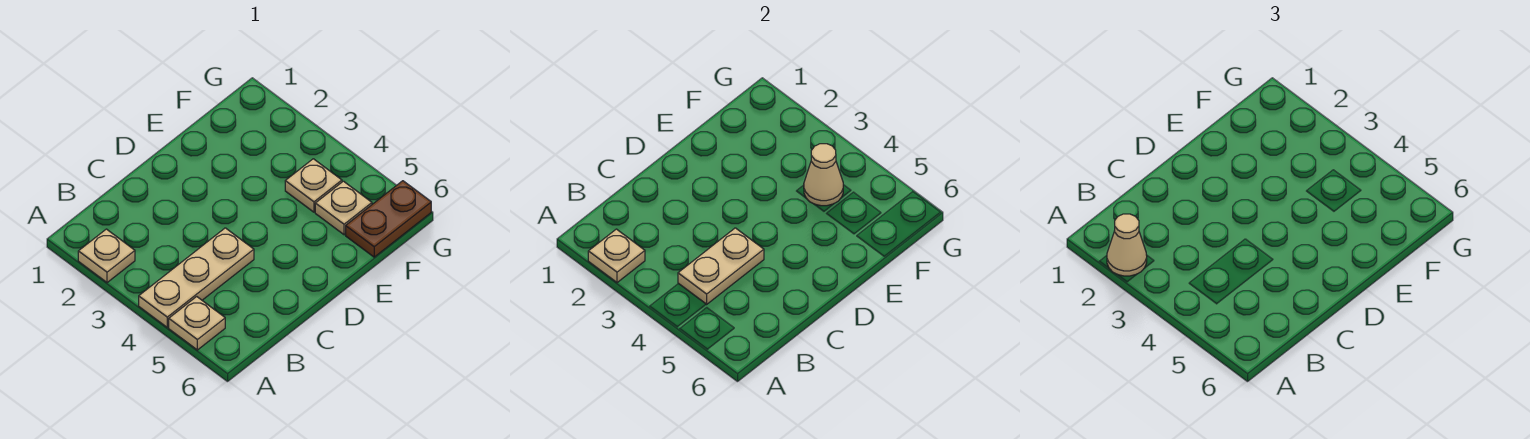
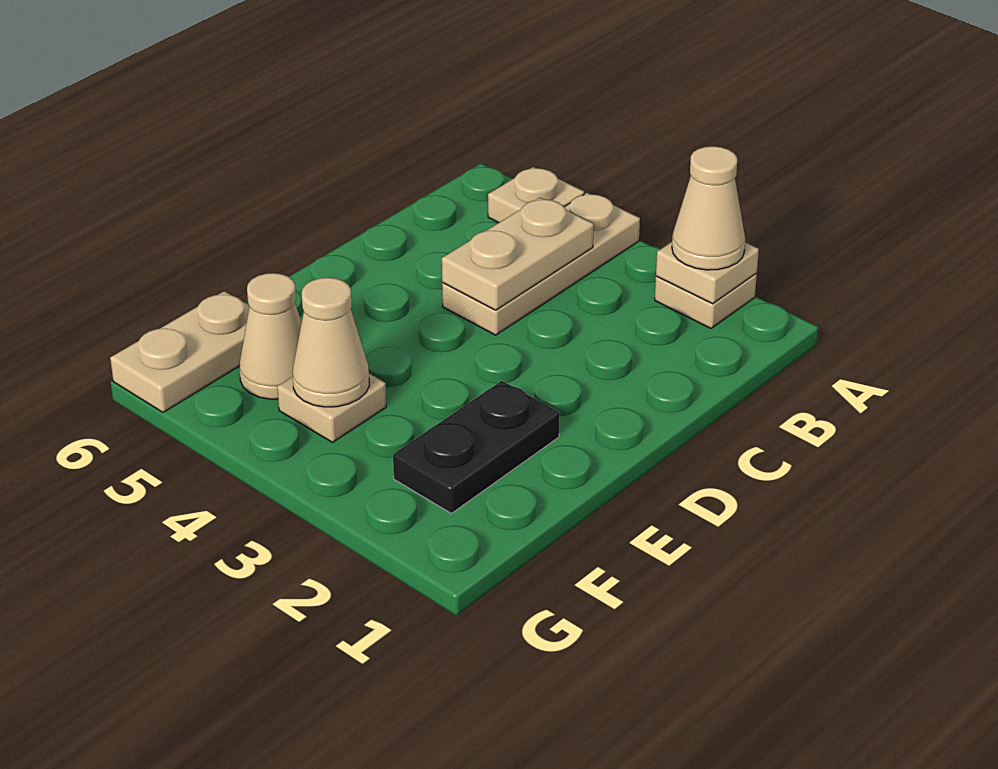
none -> black plate E2:F2 level 1
tan plate F5 level 1 -> tan cone F5 level 1
brown plate F6:G6 level 1 -> tan plate F6:G6 level 1

